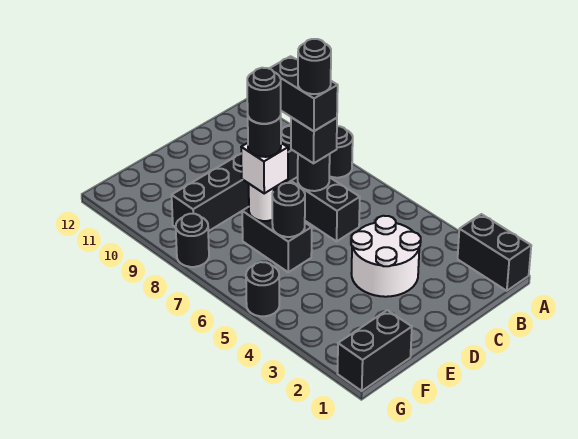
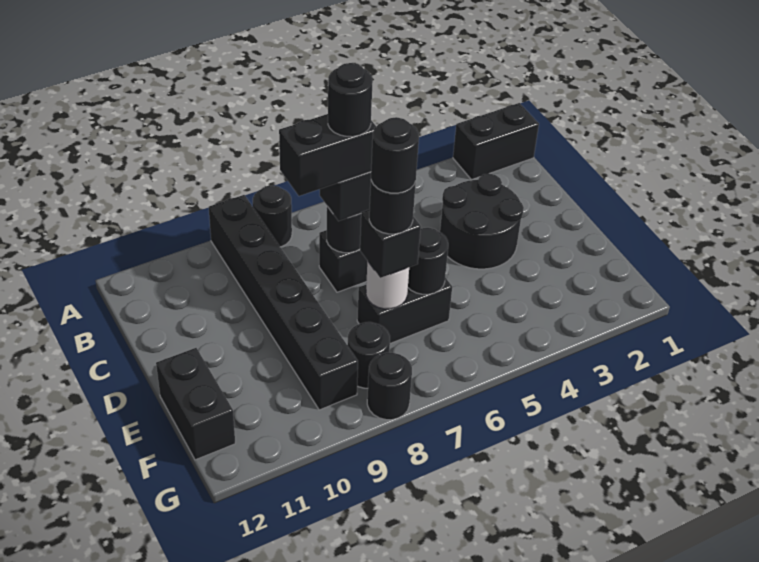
white round brick C3:D4 level 1 -> black round brick C3:D4 level 1
white brick E7 level 3 -> black brick E7 level 3
black brick F1:G1 level 1 -> black brick E12:F12 level 1
black round brick G5 level 1 -> black round brick F8 level 1

